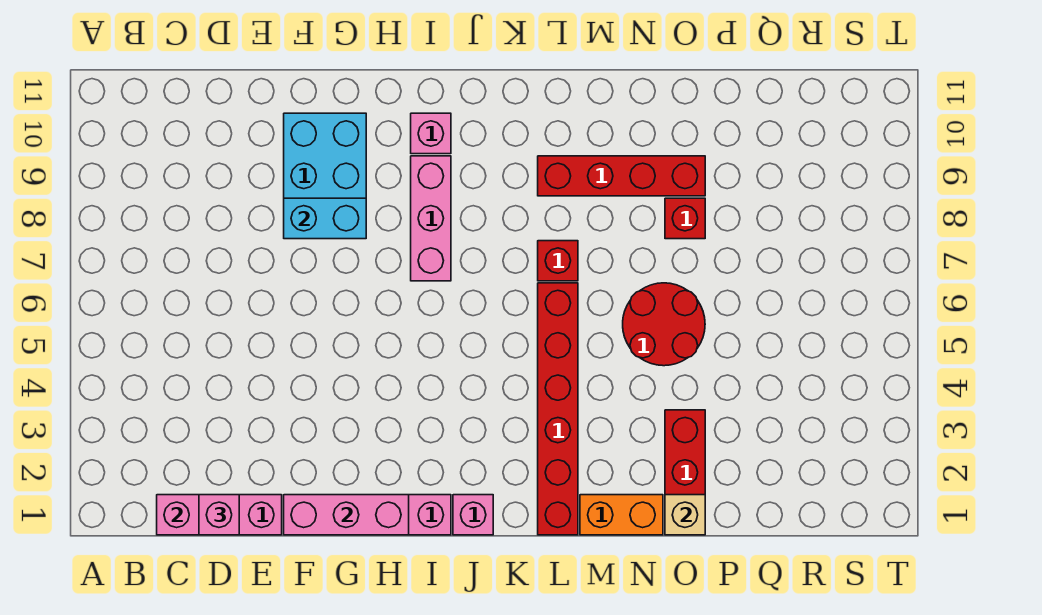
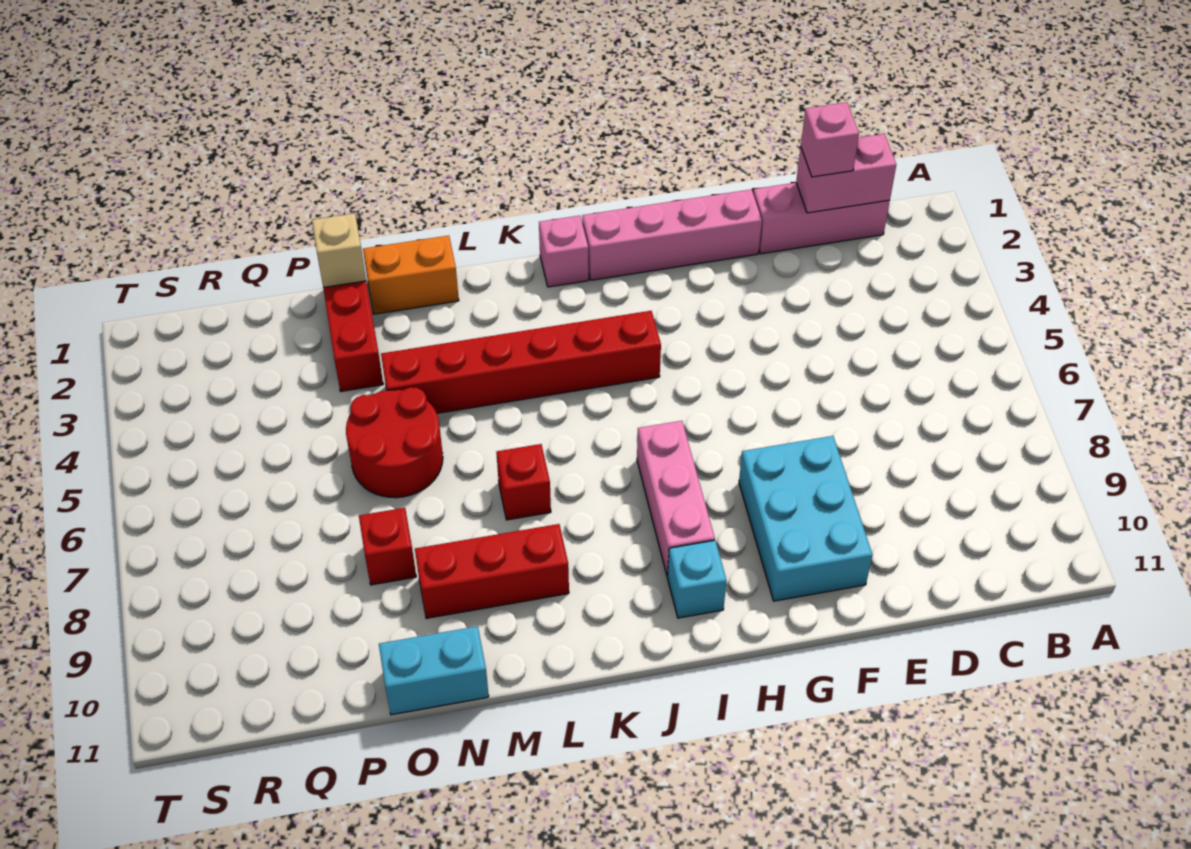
pink brick F1:H1 level 2 -> none
cyan brick F8:G8 level 2 -> cyan brick N11:O11 level 1
pink brick I10 level 1 -> cyan brick I10 level 1
red brick L1:L6 level 1 -> red brick I4:N4 level 1
red brick L9:O9 level 1 -> red brick L9:N9 level 1

